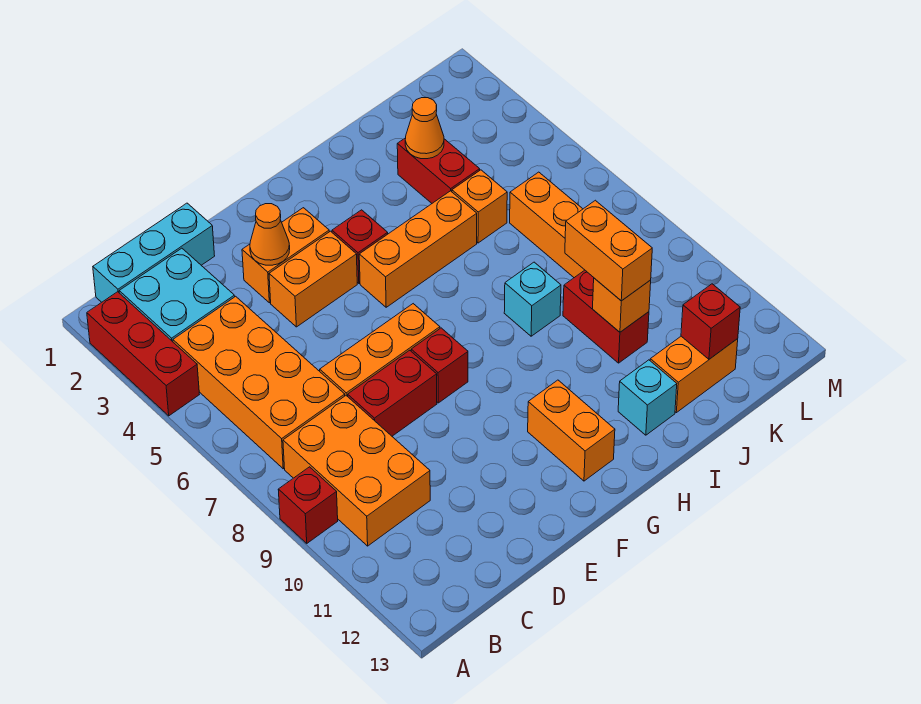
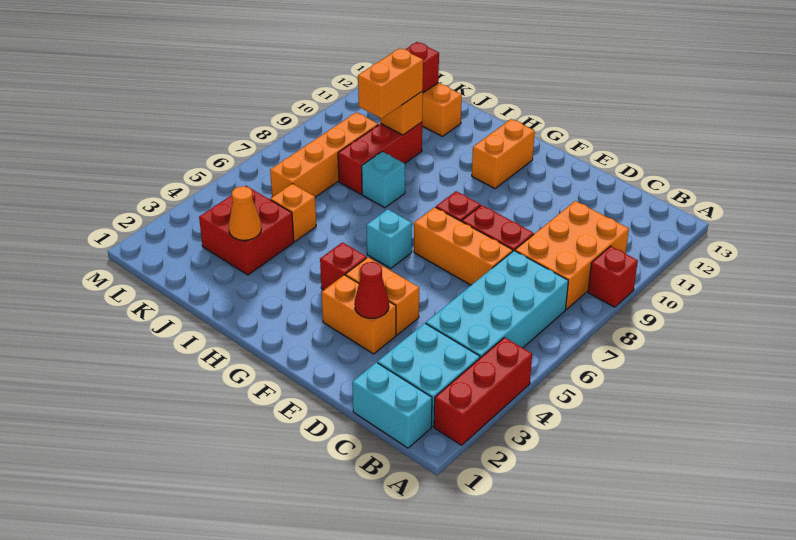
cyan brick B1:D1 level 1 -> cyan brick B1:C1 level 1
orange brick B4:C7 level 1 -> cyan brick B4:C7 level 1
orange cone E3 level 2 -> red cone E3 level 2
orange brick G5:I5 level 1 -> none
cyan brick I12 level 1 -> cyan brick G6 level 1
red brick J3:J4 level 1 -> red brick J3:K4 level 1
red brick J9:J10 level 1 -> red brick J8:J10 level 1

